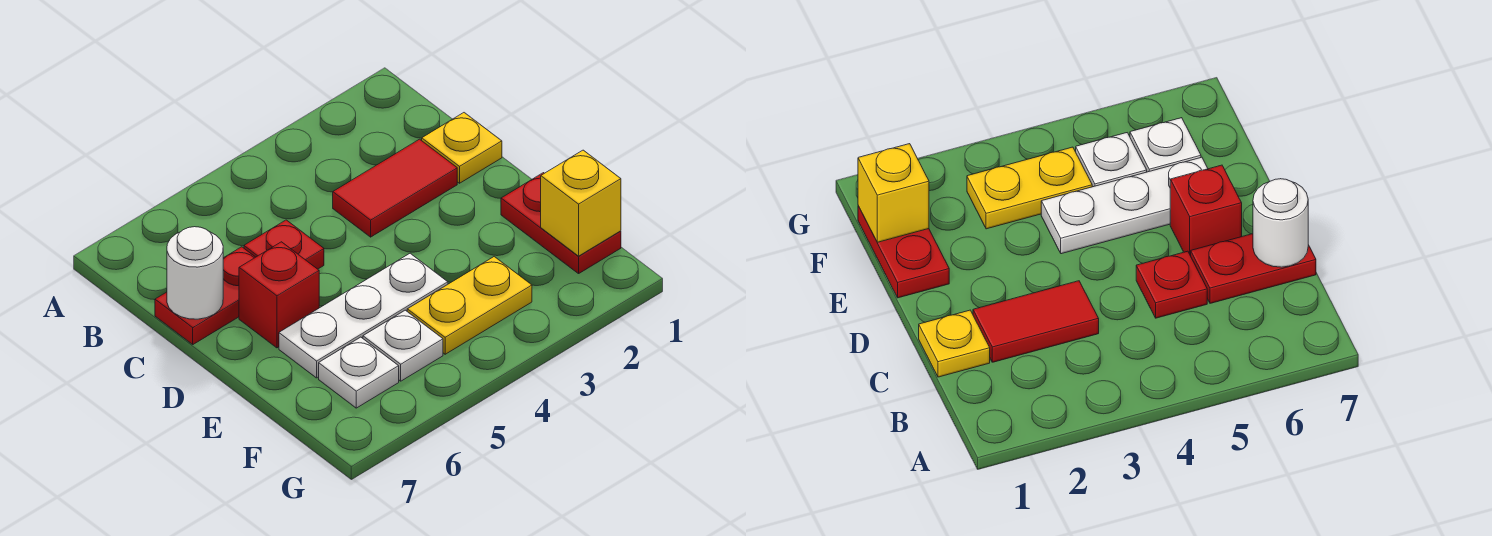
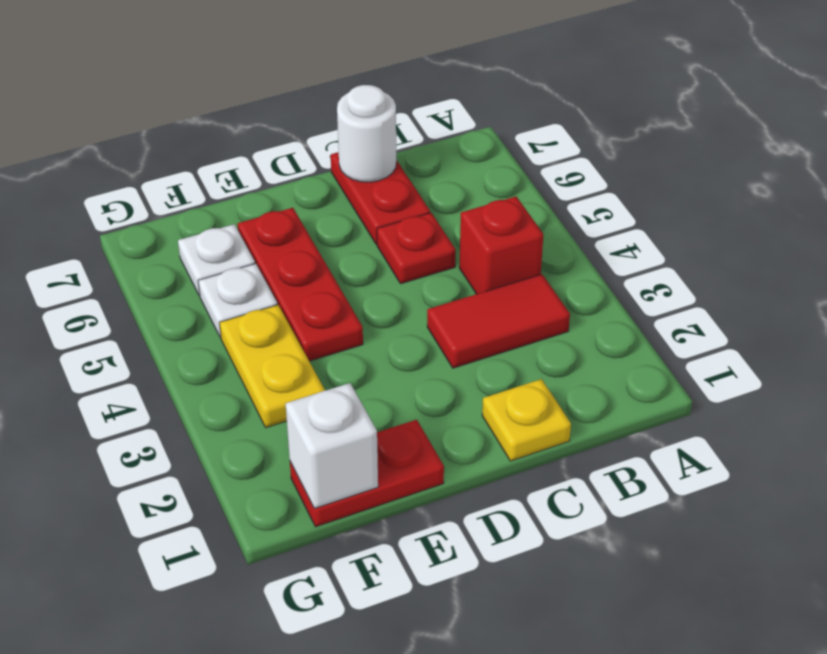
red tile C2:C3 level 1 -> red tile B3:C3 level 1
red brick D6 level 1 -> red brick B4 level 1
white plate E4:E6 level 1 -> red plate E4:E6 level 1
yellow brick F1 level 2 -> white brick F1 level 2

